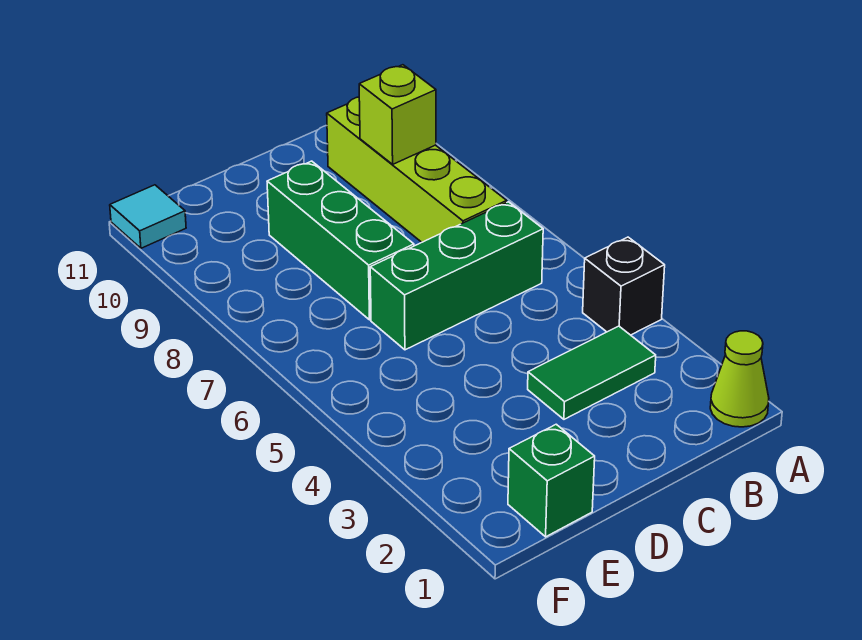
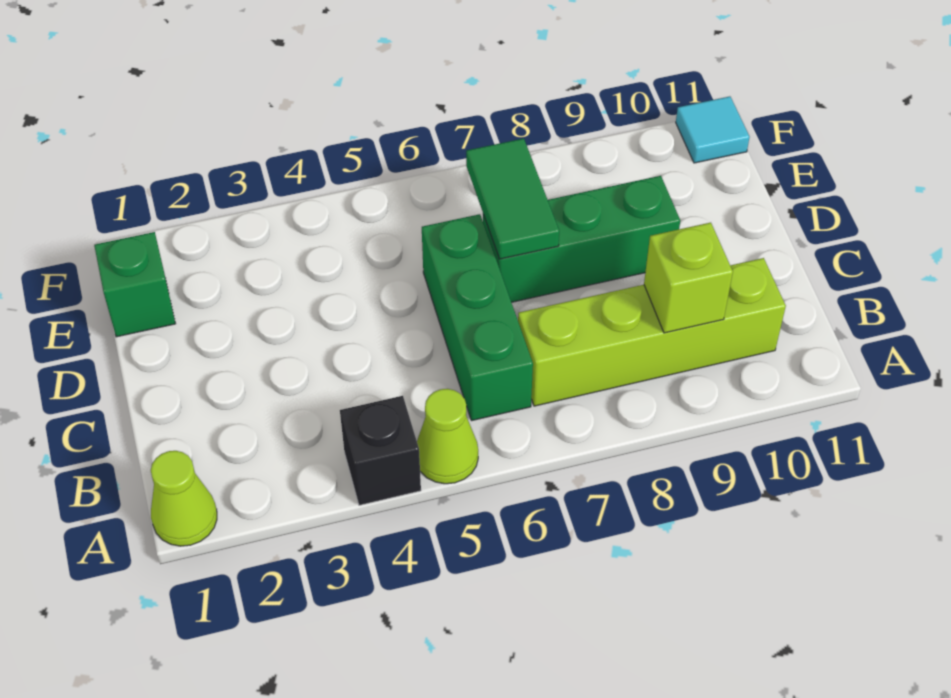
none -> lime cone A5 level 1
green tile B3:C3 level 1 -> green tile D7:E7 level 2

